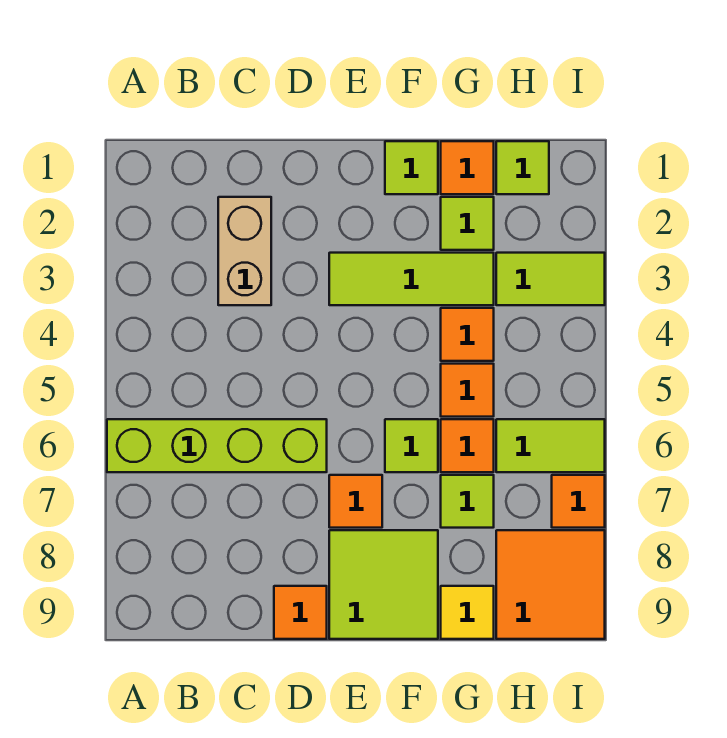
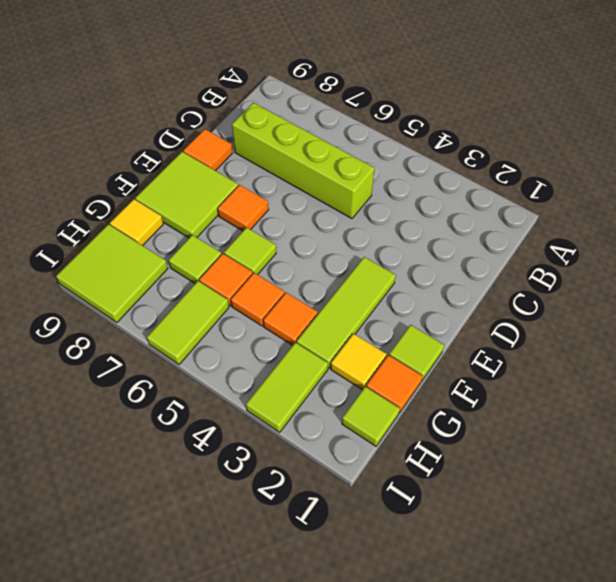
lime brick A6:D6 level 1 -> lime brick C5:C8 level 1
tan brick C2:C3 level 1 -> none
lime tile G2 level 1 -> yellow tile G2 level 1
orange tile H8:I9 level 1 -> lime tile H8:I9 level 1
orange tile I7 level 1 -> none

